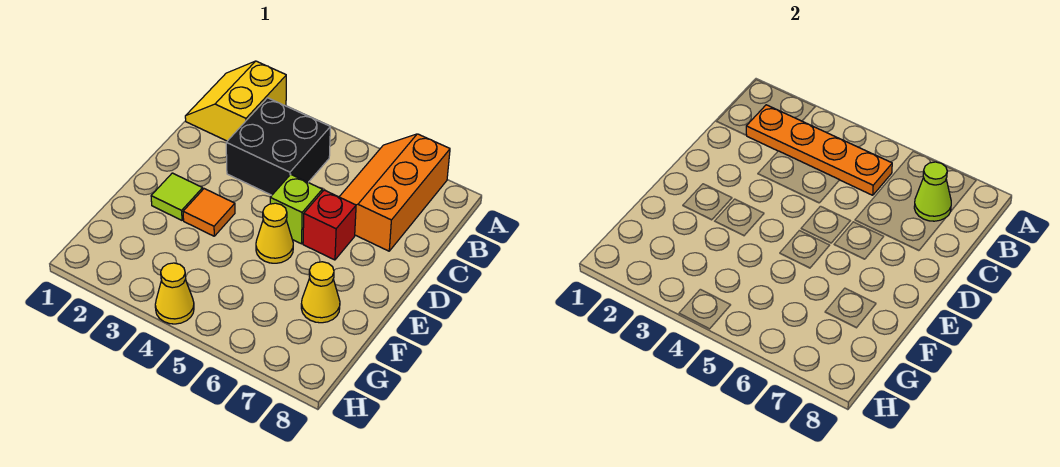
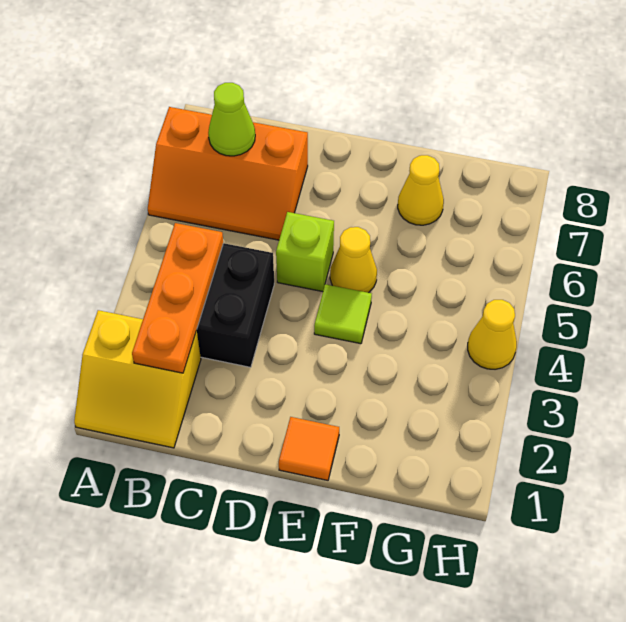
orange plate B2:B5 level 2 -> orange plate B2:B4 level 2
red brick D6 level 1 -> none
lime tile E2 level 1 -> lime tile E4 level 1
orange tile E3 level 1 -> orange tile E1 level 1

